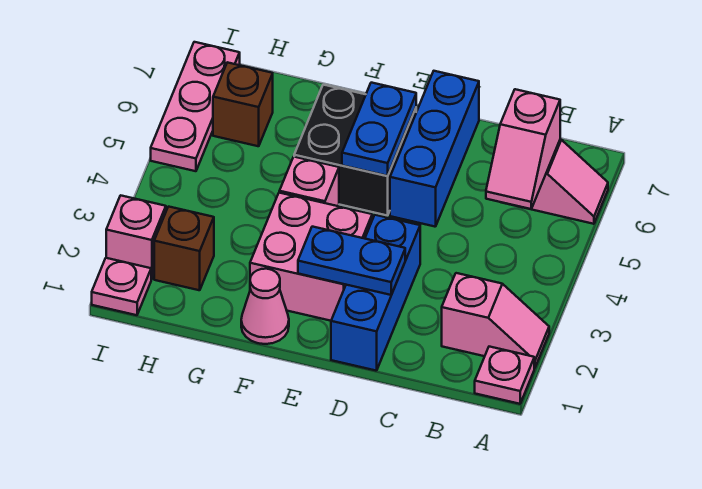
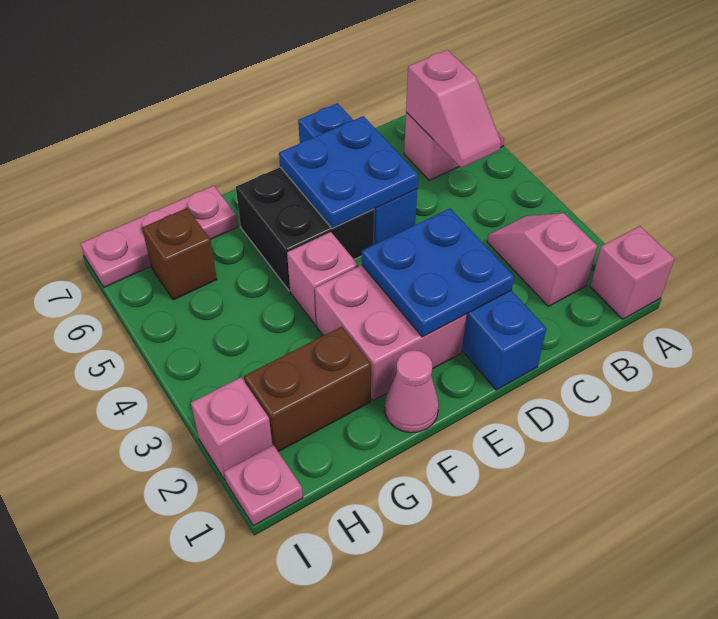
pink plate A1 level 1 -> pink brick A1 level 1
pink slope A2:B2 level 1 top B -> pink slope B2:B3 level 1 top 2
blue plate D2:E2 level 2 -> blue plate D2:E3 level 2
blue plate E5:E6 level 2 -> blue plate D5:E6 level 2
brown brick H2 level 1 -> brown brick G2:H2 level 1
pink plate I5:I7 level 1 -> pink plate G7:I7 level 1

